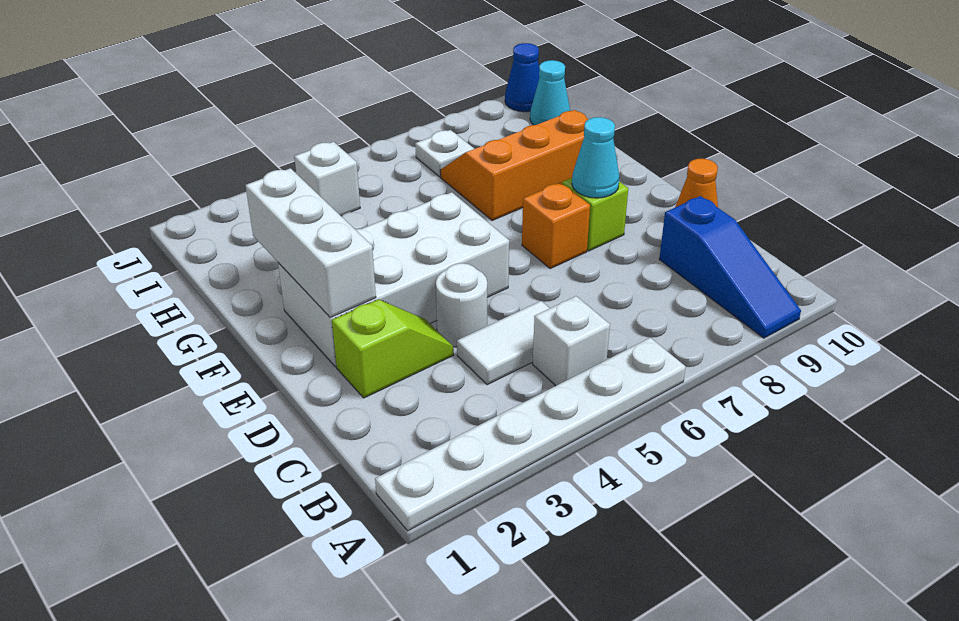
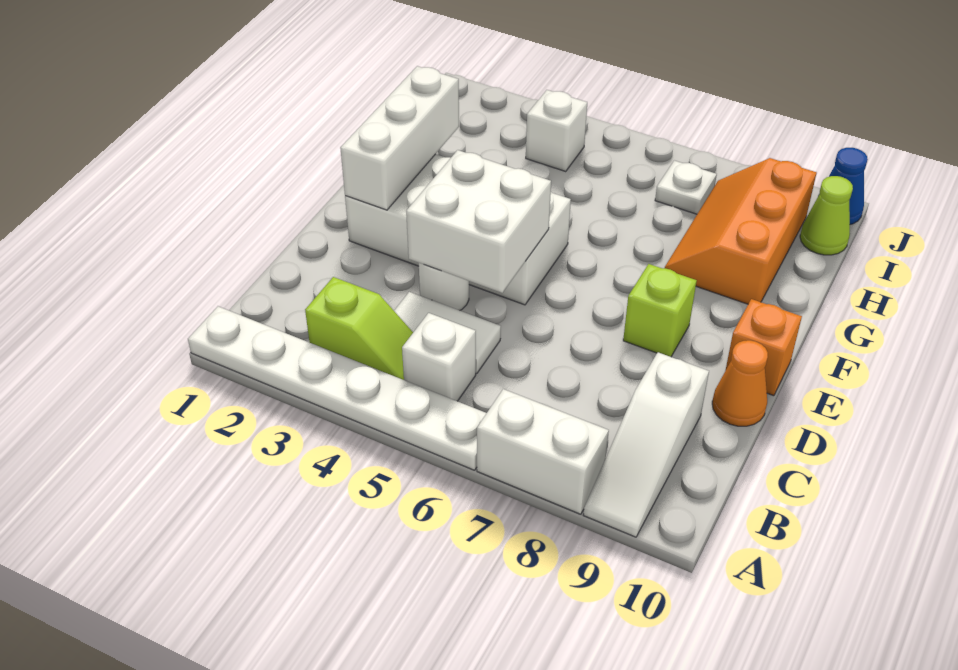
none -> white brick A7:A8 level 1
blue slope A9:C9 level 1 top C -> white slope A9:C9 level 1 top C
lime slope D2:D3 level 1 top 2 -> lime slope B3:B4 level 1 top 3
none -> white brick D4:E5 level 2
orange brick E7 level 1 -> orange brick E10 level 1
cyan cone E8 level 2 -> none
orange slope G7:H9 level 1 top G -> orange slope G8:I9 level 1 top 9
cyan cone I10 level 1 -> lime cone I10 level 1

